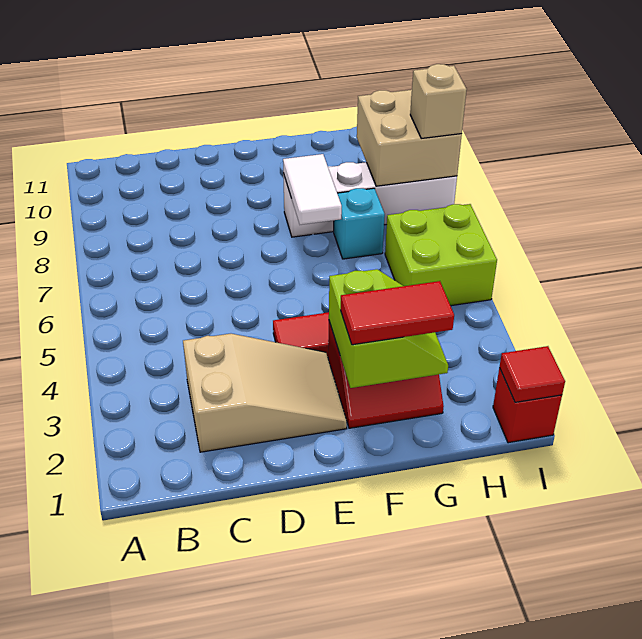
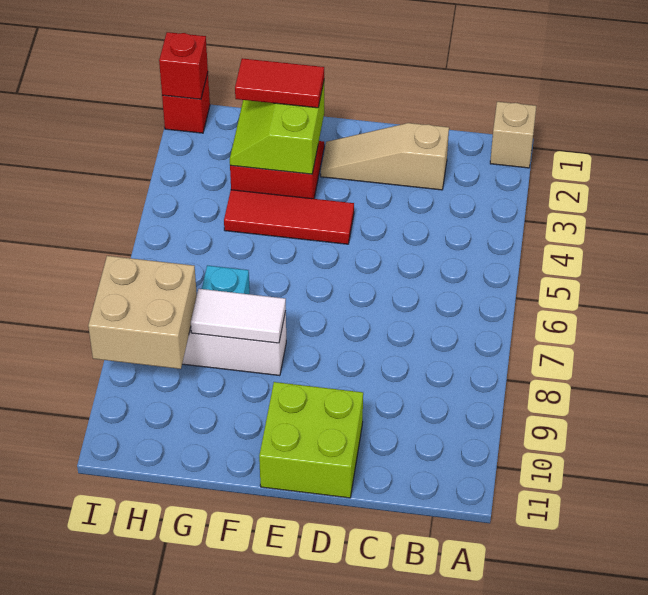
tan slope C2:E3 level 1 top C -> tan slope C2:E2 level 1 top C
white tile F7:F8 level 2 -> white tile F8:G8 level 2
lime brick H5:I6 level 1 -> lime brick D10:E11 level 1
red tile I1 level 2 -> red brick I1 level 2
tan brick I8 level 3 -> tan brick A1 level 1

